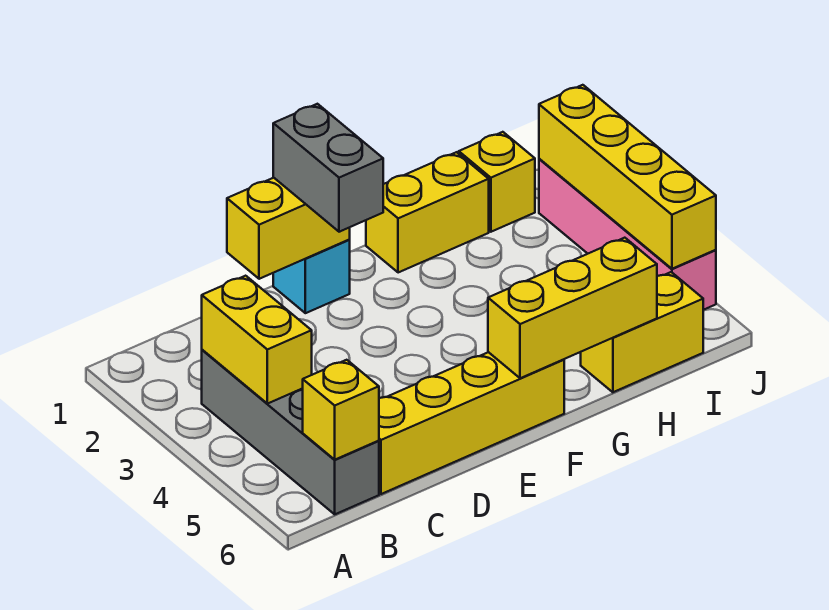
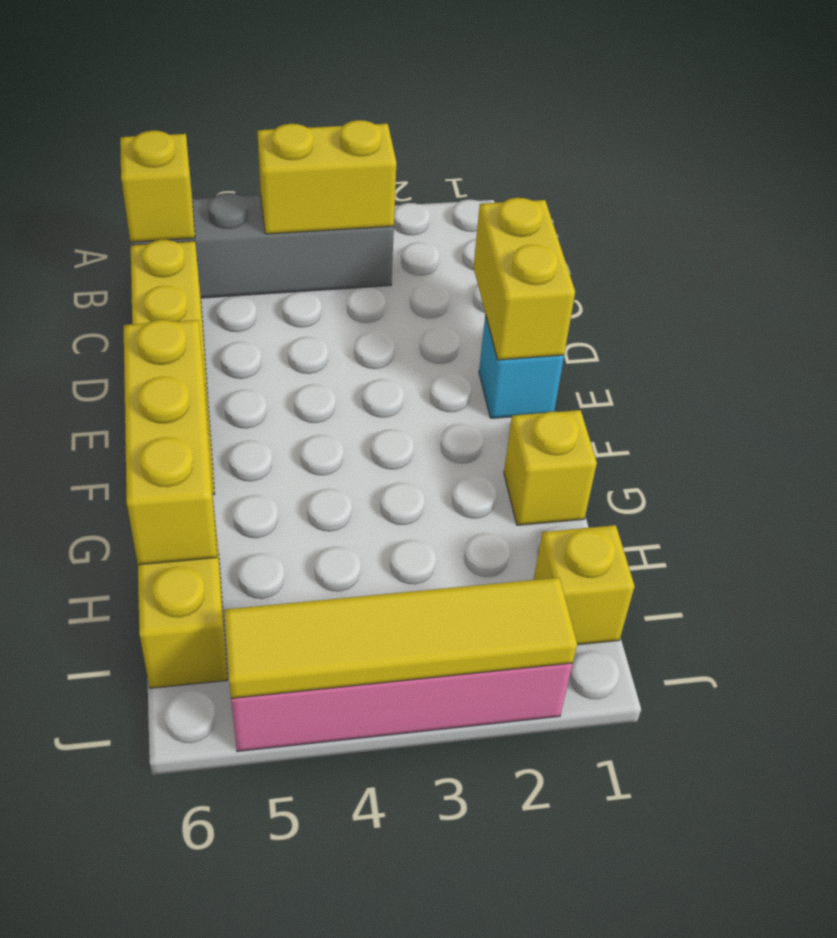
grey brick E1:E2 level 3 -> none
yellow brick G1:H1 level 1 -> yellow brick G1 level 1
yellow brick J2:J5 level 2 -> yellow tile J2:J5 level 2

